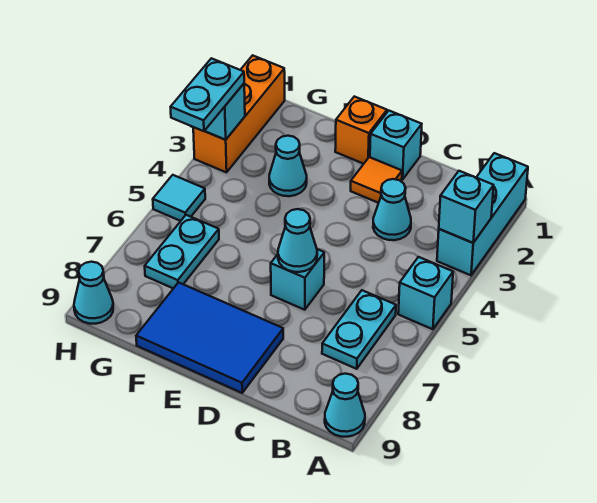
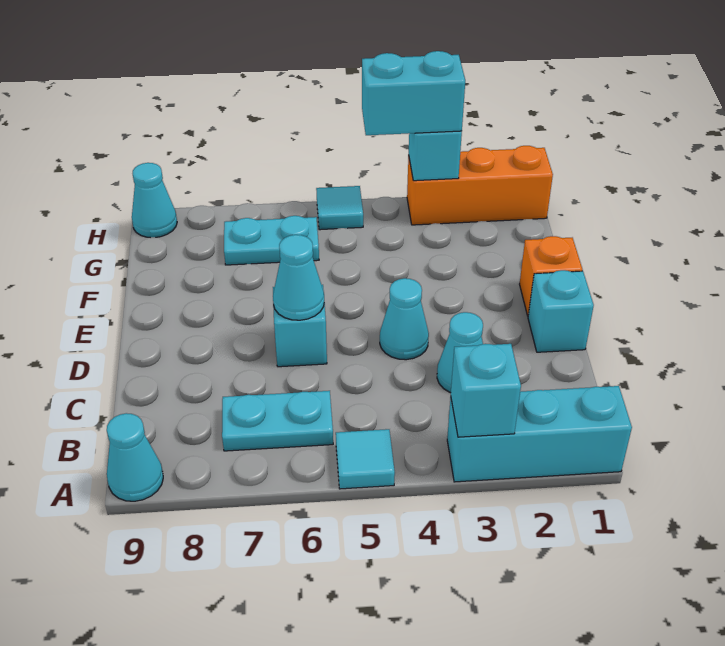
cyan brick A5 level 1 -> cyan tile A5 level 1
orange tile D2 level 1 -> none
blue tile D8:F9 level 1 -> none
cyan cone F3 level 1 -> cyan cone D4 level 1
cyan plate H3:H4 level 3 -> cyan brick H3:H4 level 3

